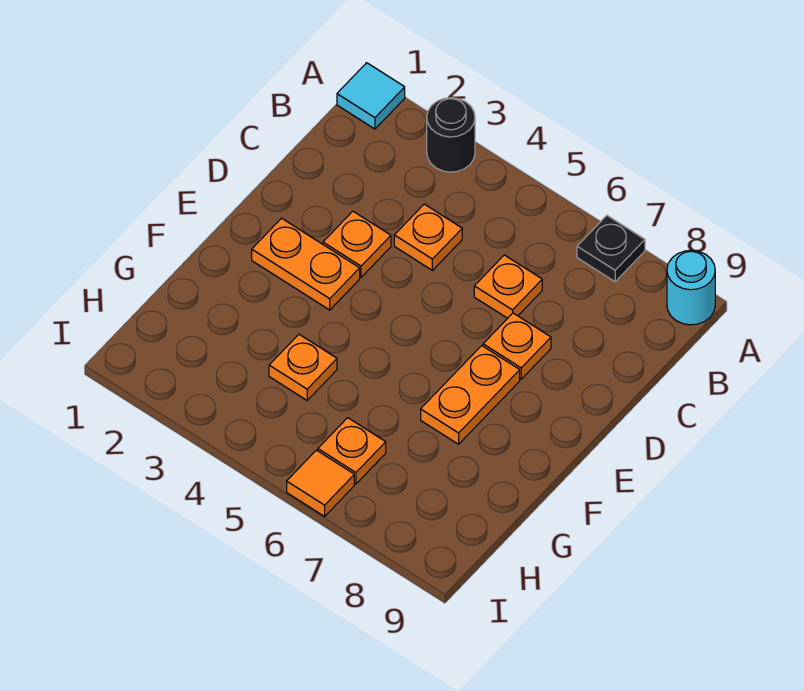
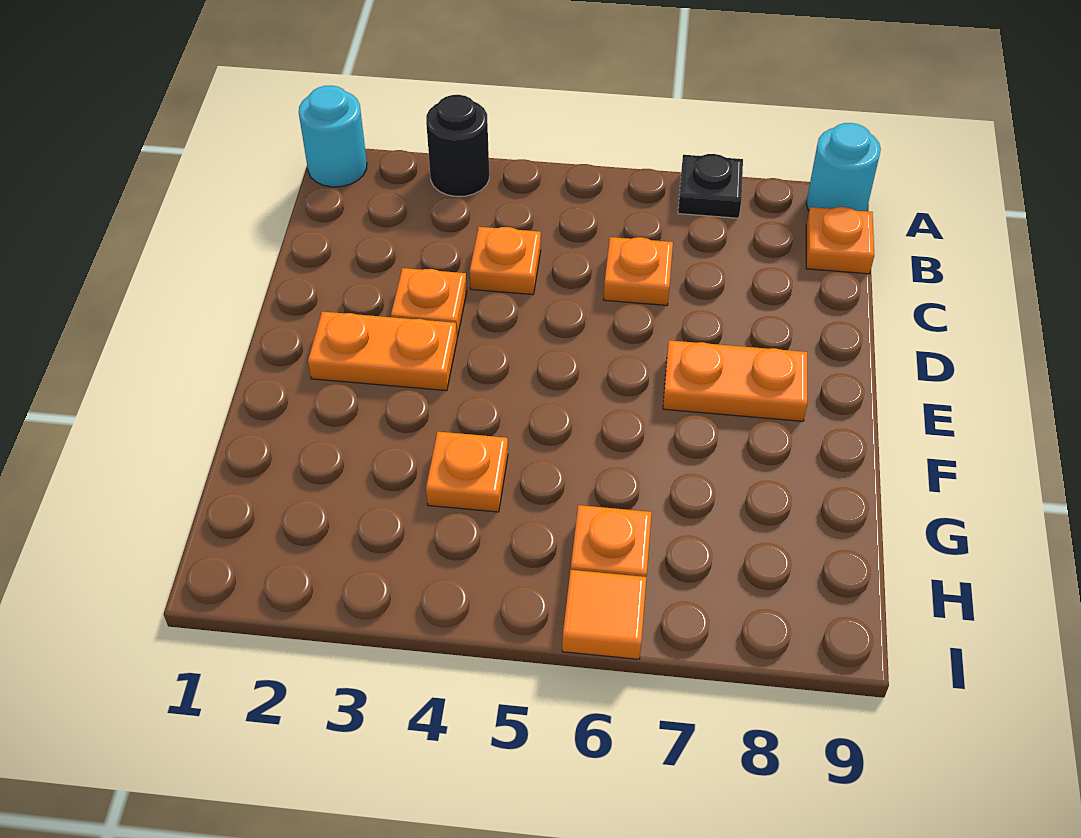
cyan tile A1 level 1 -> cyan round brick A1 level 1
orange plate D7 level 1 -> orange plate B9 level 1
orange plate E7:F7 level 1 -> orange plate E7:E8 level 1

